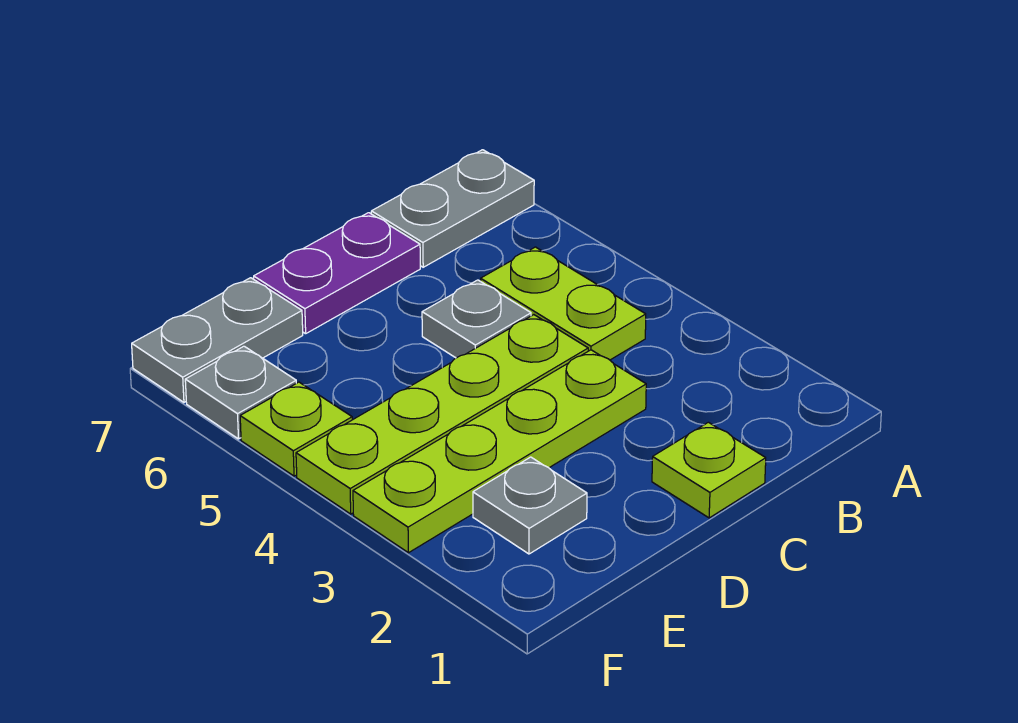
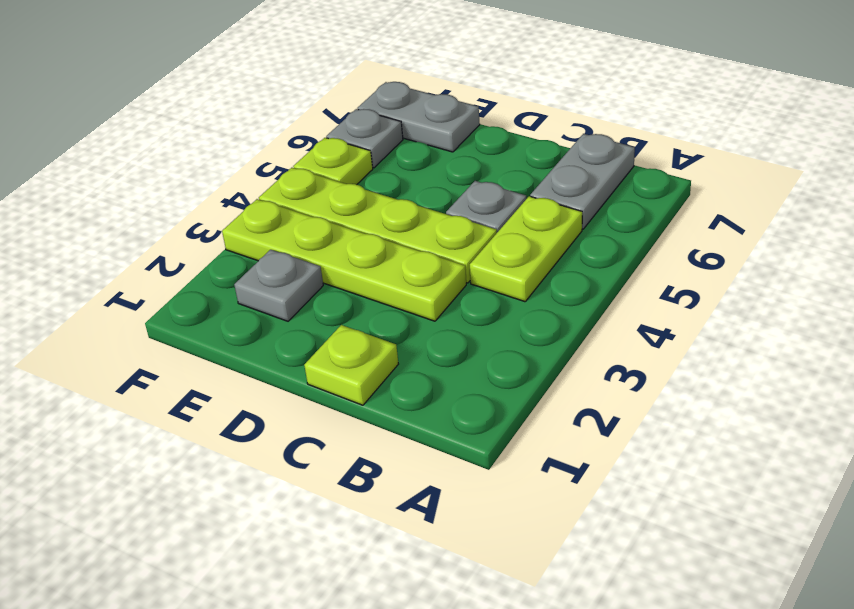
grey plate A7:B7 level 1 -> grey plate B6:B7 level 1
purple plate C7:D7 level 1 -> none

